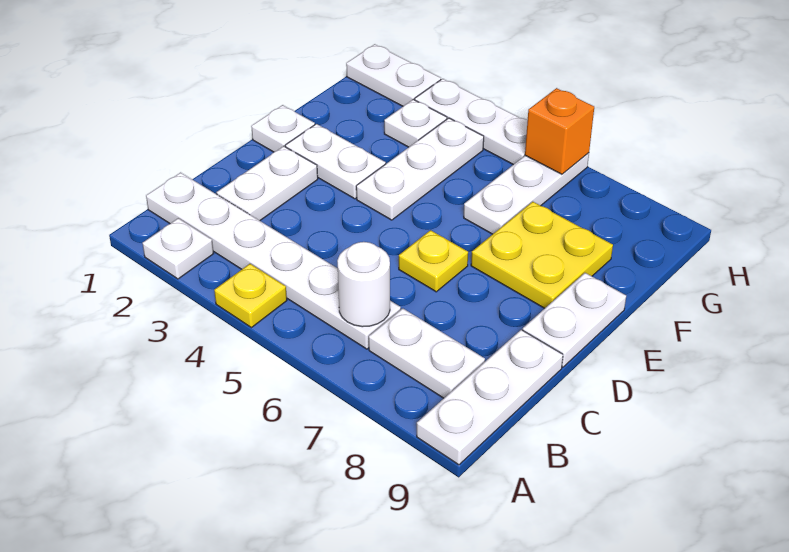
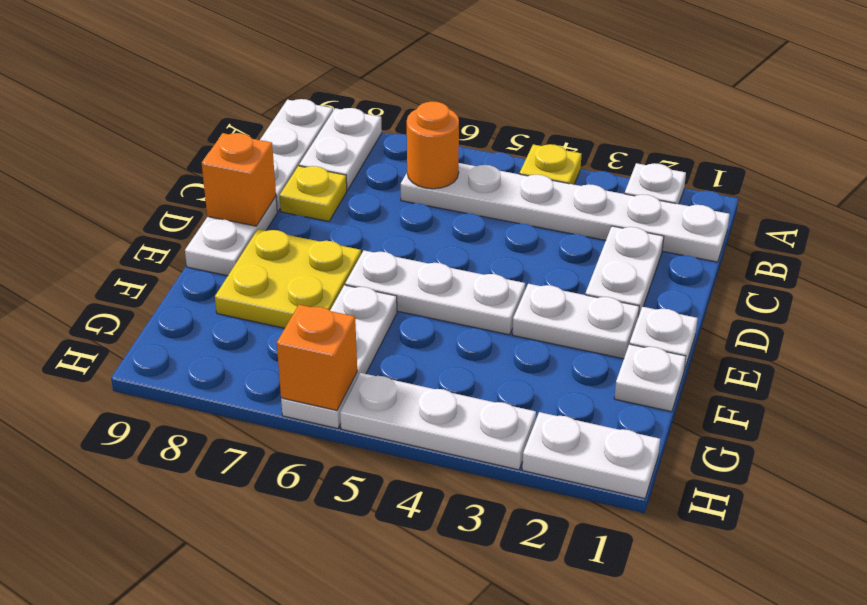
white round brick B6 level 2 -> orange round brick B6 level 2
white plate B7:B8 level 1 -> white plate A8:B8 level 1
yellow plate D6 level 1 -> yellow plate C8 level 1
none -> orange brick D9 level 2
white plate E4:G4 level 1 -> white plate E4:E6 level 1
white plate G3 level 1 -> white plate F1 level 1

